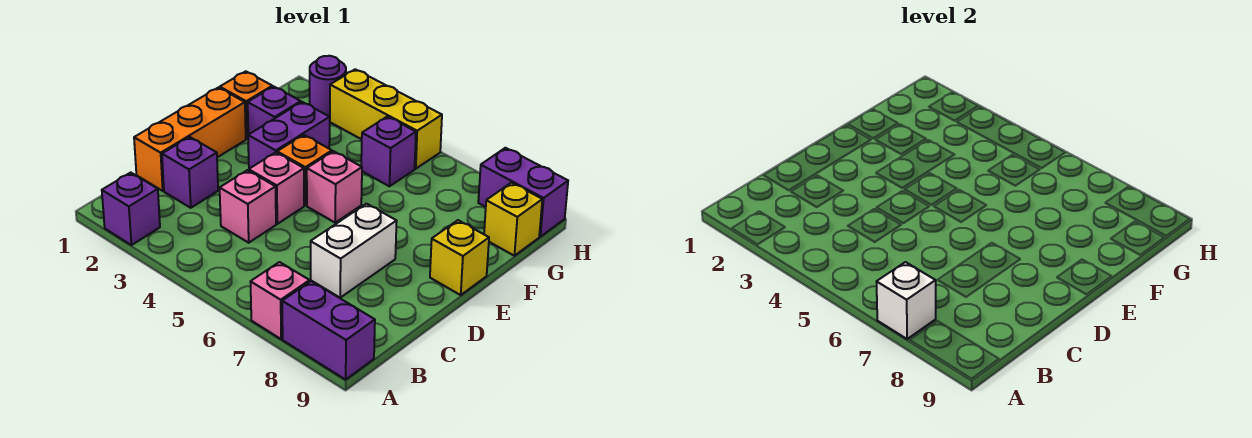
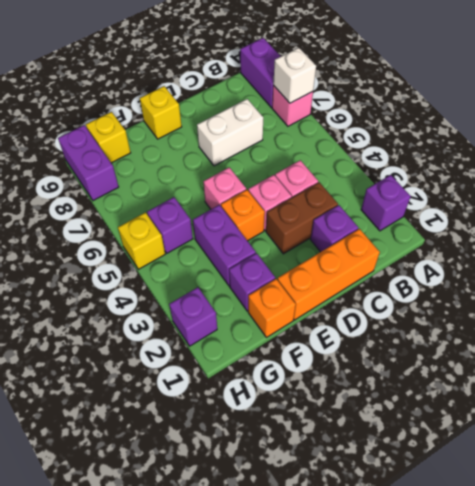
none -> brown brick C3:D3 level 1
purple brick E3:F3 level 1 -> purple brick F3:F4 level 1
purple round brick H2 level 1 -> purple brick H2 level 1
yellow brick H3:H5 level 1 -> yellow brick H5 level 1

